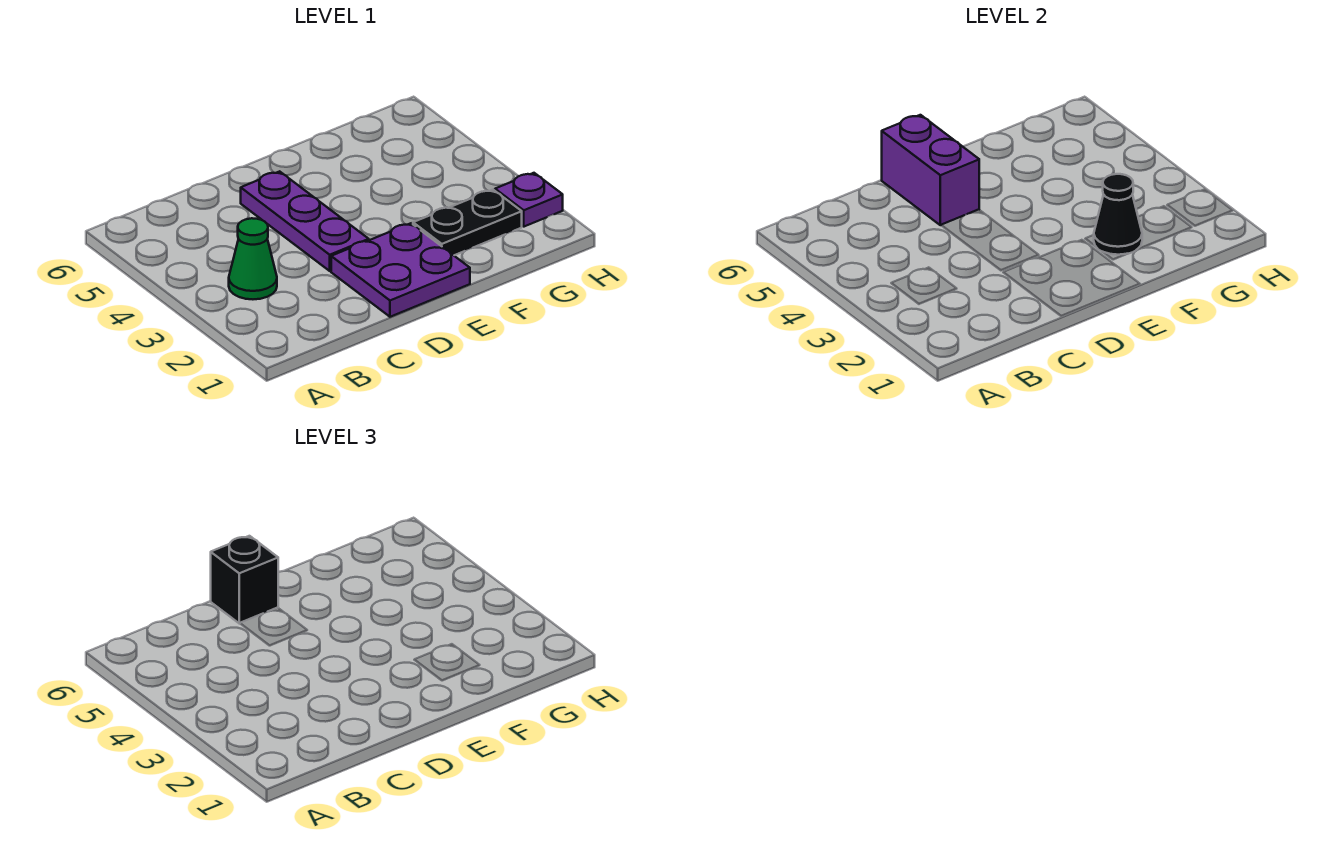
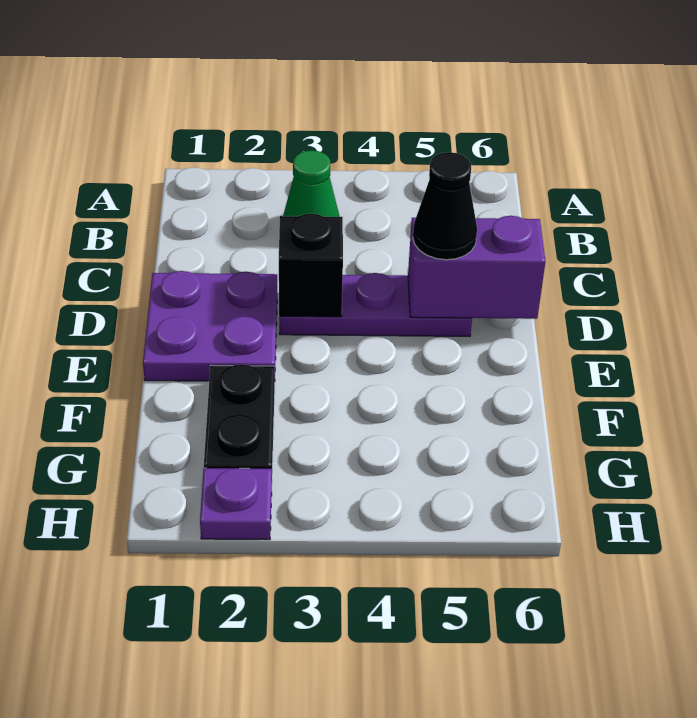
black brick D6 level 3 -> black brick D3 level 2
black cone F2 level 2 -> black cone D5 level 3

